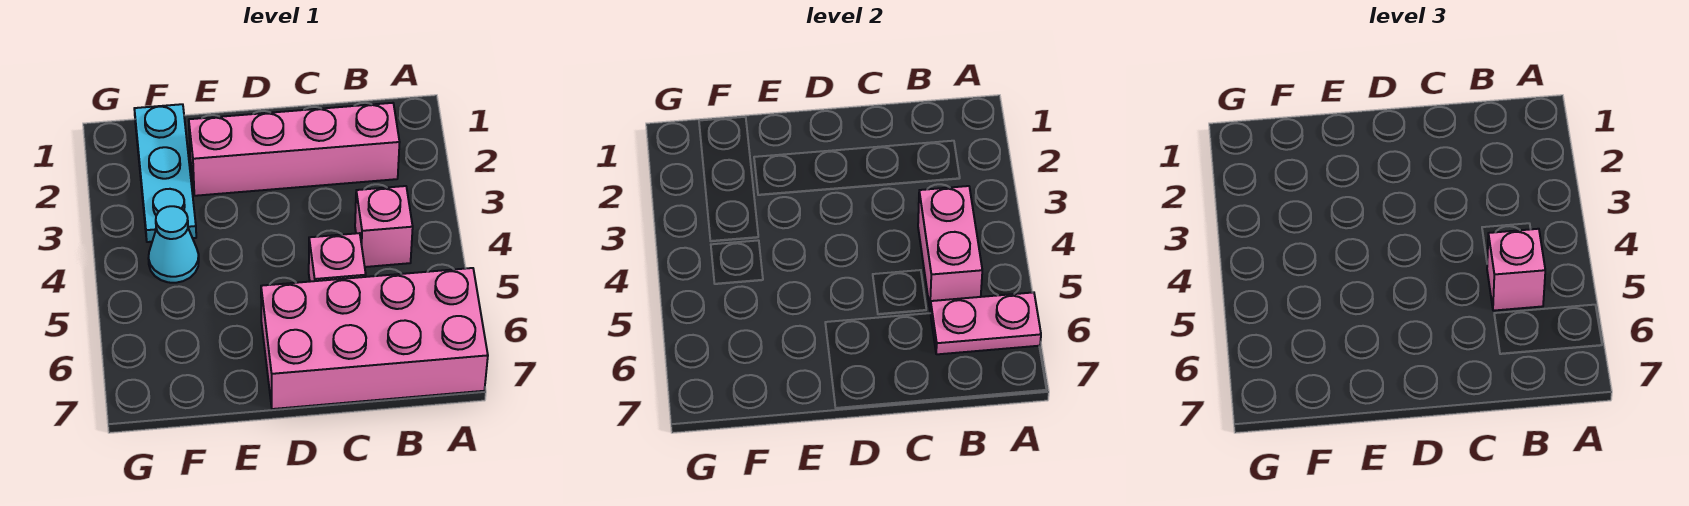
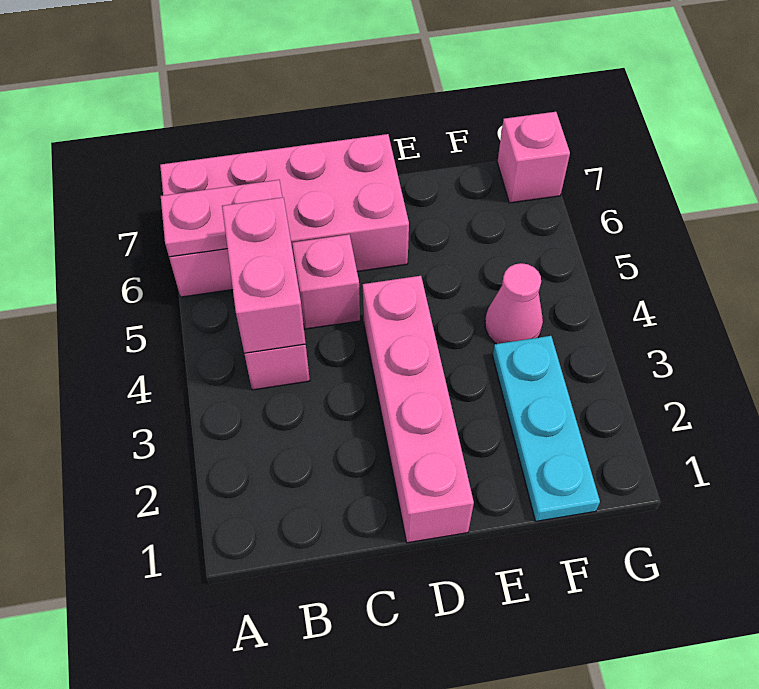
pink brick B2:E2 level 1 -> pink brick D1:D4 level 1
pink brick B5 level 3 -> pink brick G7 level 1
cyan cone F4 level 1 -> pink cone F4 level 1

